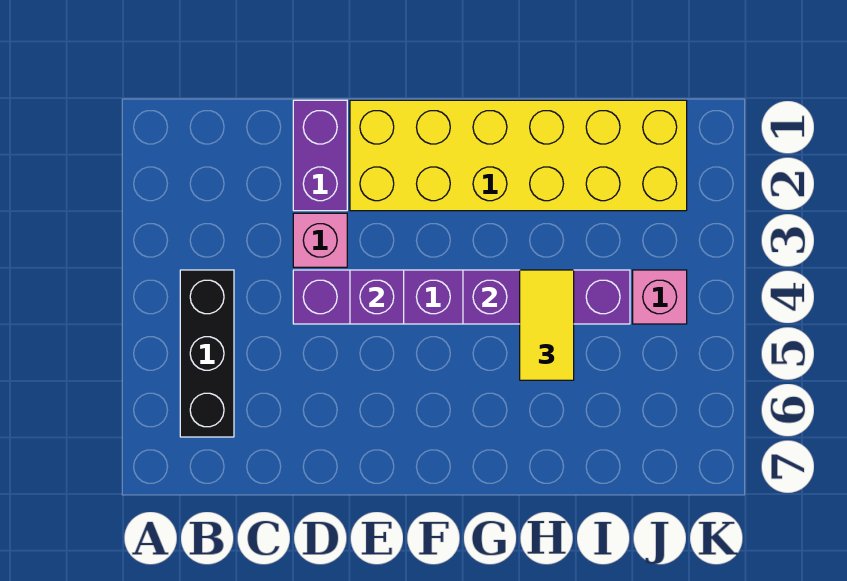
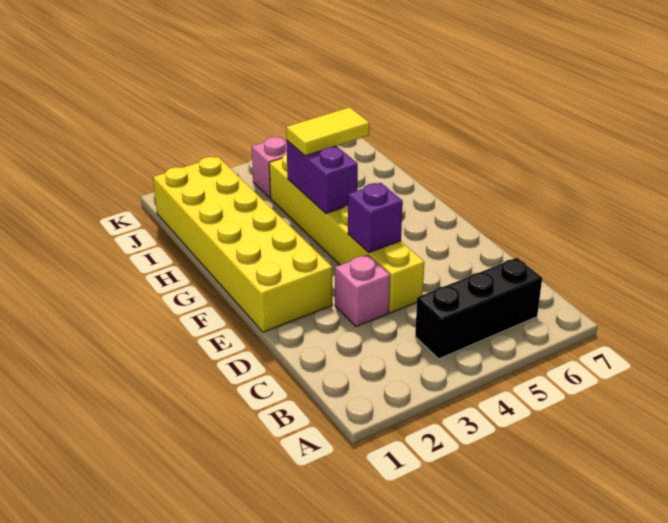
purple brick D1:D2 level 1 -> none
purple brick D4:I4 level 1 -> yellow brick D4:I4 level 1

